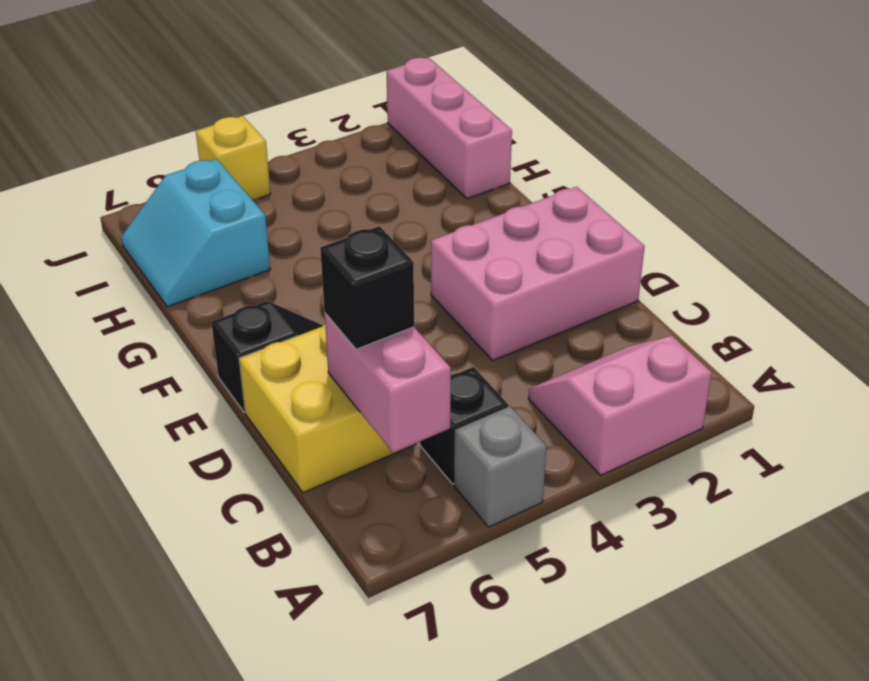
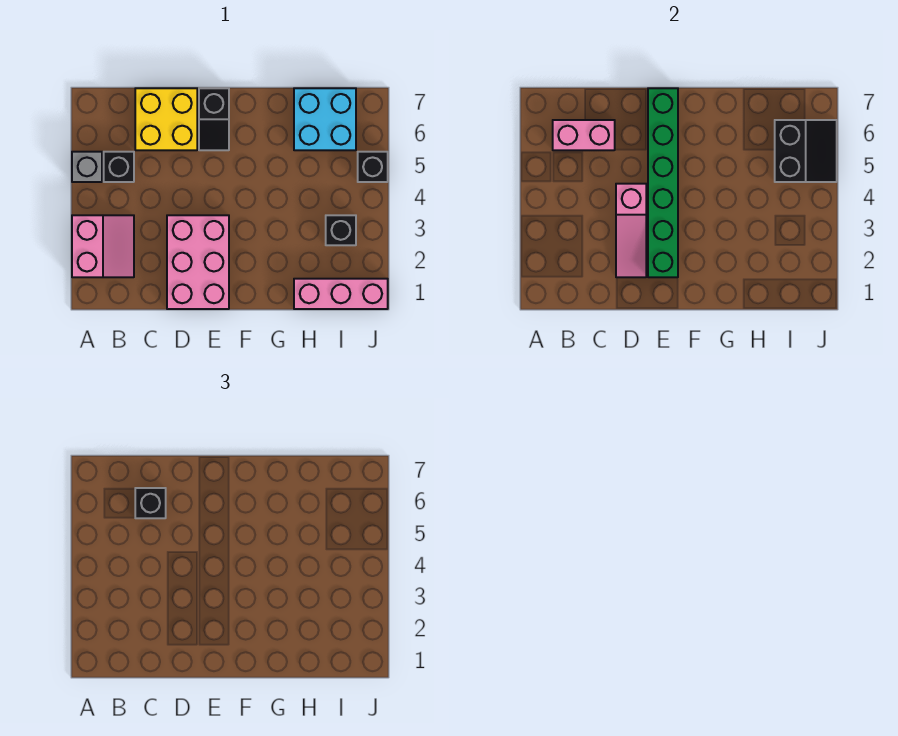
none -> pink slope D2:D4 level 2 top 4
none -> green brick E2:E7 level 2
cyan slope H6:I7 level 1 top 6 -> cyan brick H6:I7 level 1
none -> black brick I3 level 1
none -> black slope I5:J6 level 2 top I
yellow brick J5 level 1 -> black brick J5 level 1

